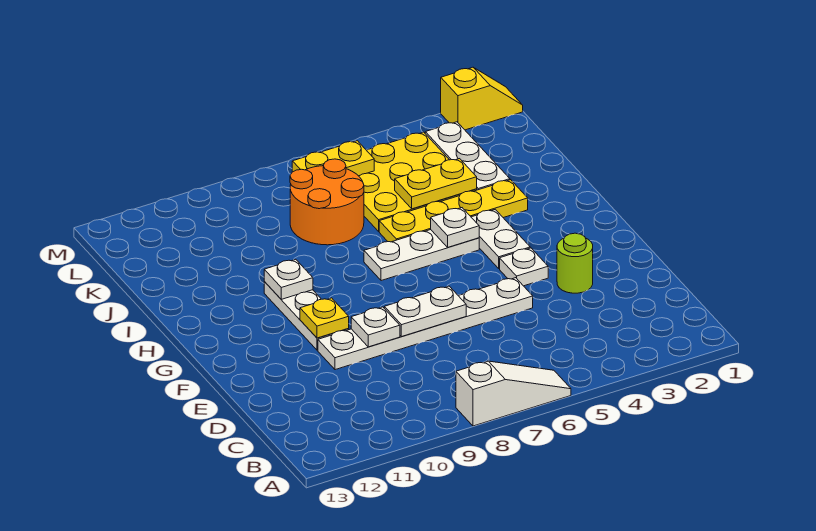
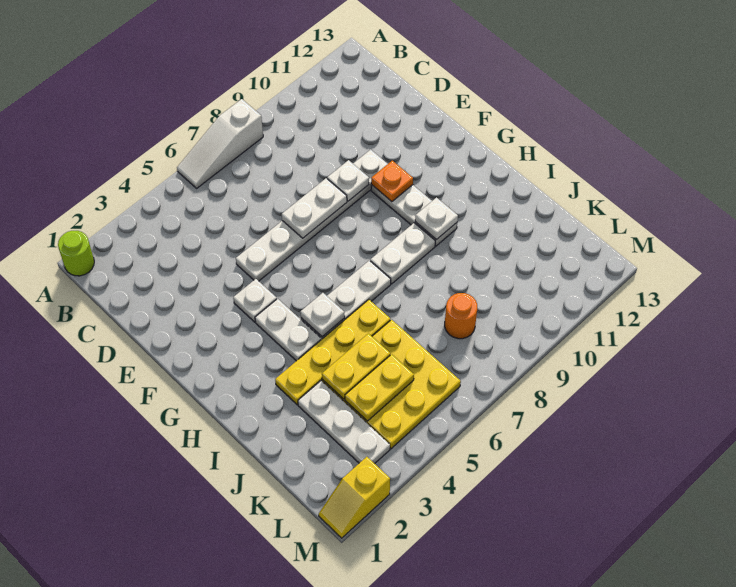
lime round brick E3 level 1 -> lime round brick A1 level 1
yellow plate F10 level 2 -> orange plate F10 level 2
none -> white plate H8:H9 level 1
orange round brick J7:K8 level 1 -> orange round brick K8 level 1
yellow plate L6:L7 level 2 -> yellow plate K4:K5 level 2

